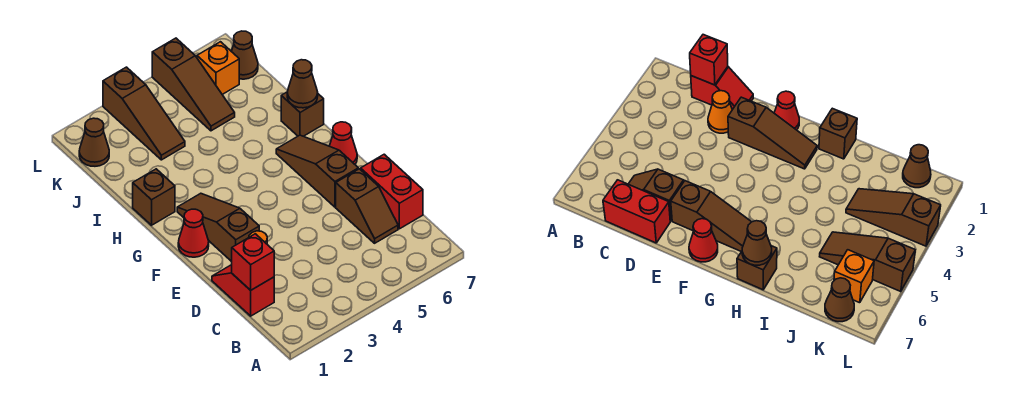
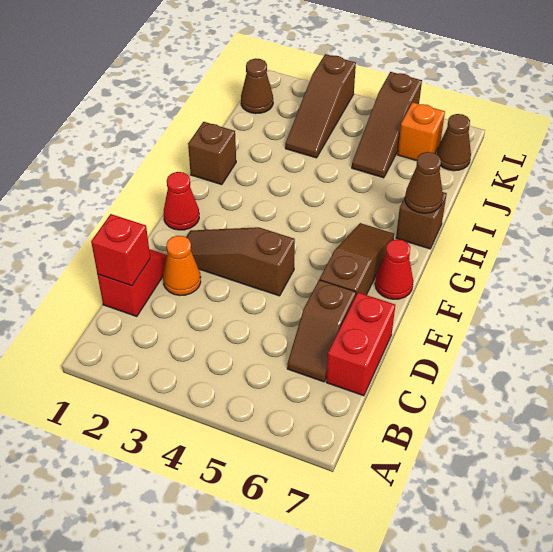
brown slope E2:G2 level 1 top E -> brown slope E2:E4 level 1 top 4

